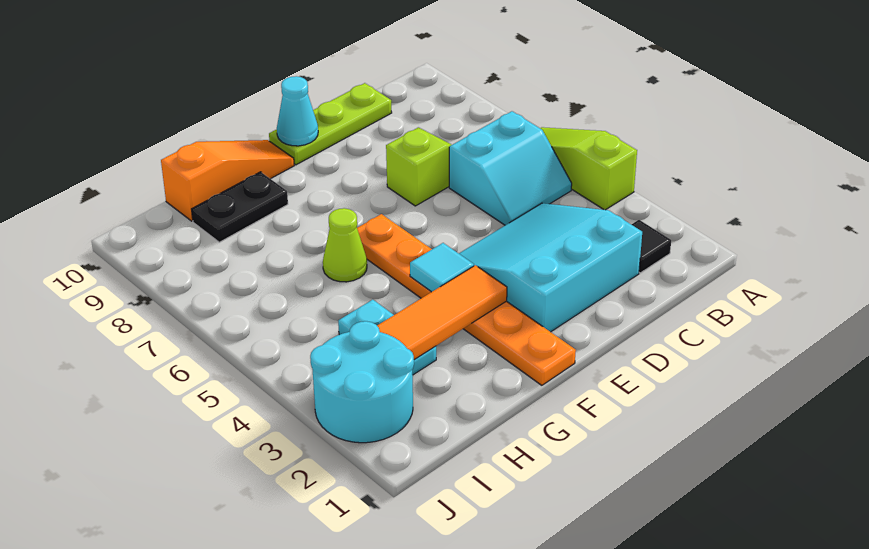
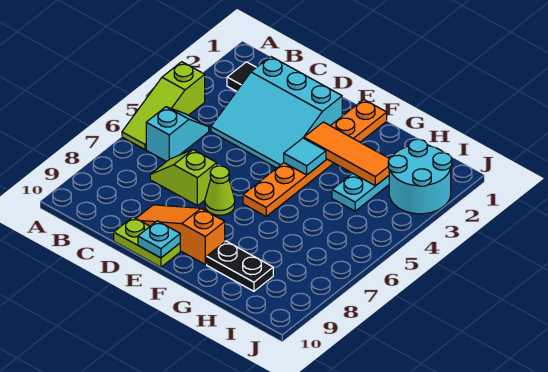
cyan slope B5:C6 level 1 top 6 -> cyan slope B5:B6 level 1 top 6
lime plate C10:E10 level 1 -> lime plate D10:E10 level 1
cyan cone E10 level 2 -> cyan plate E10 level 2
orange slope F10:H10 level 1 top H -> orange slope D9:F9 level 1 top F
lime cone G6 level 1 -> lime cone E7 level 1

